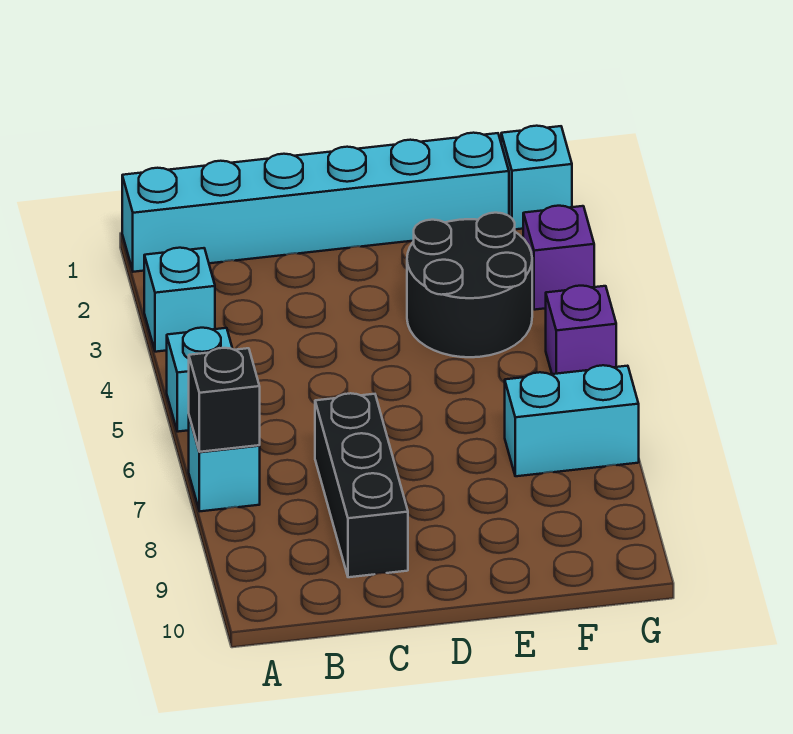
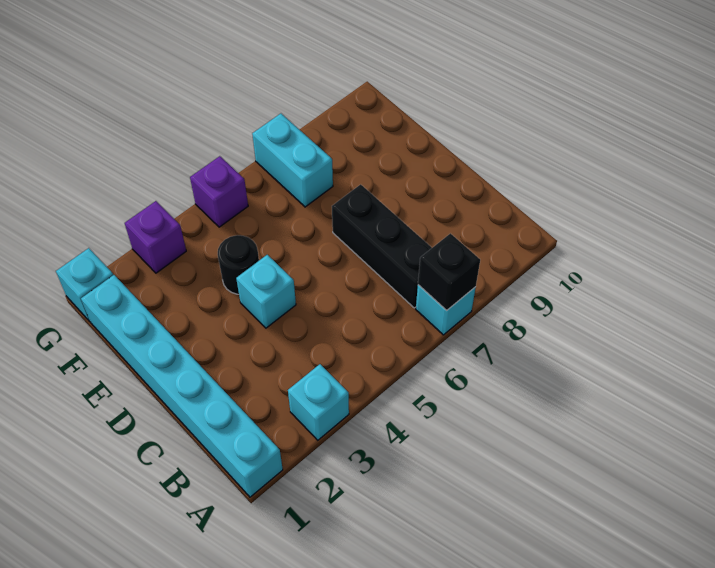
cyan brick A5 level 1 -> cyan brick D4 level 1
black brick C7:C9 level 1 -> black brick B7:D7 level 1
black round brick E3:F4 level 1 -> black round brick E4 level 1

